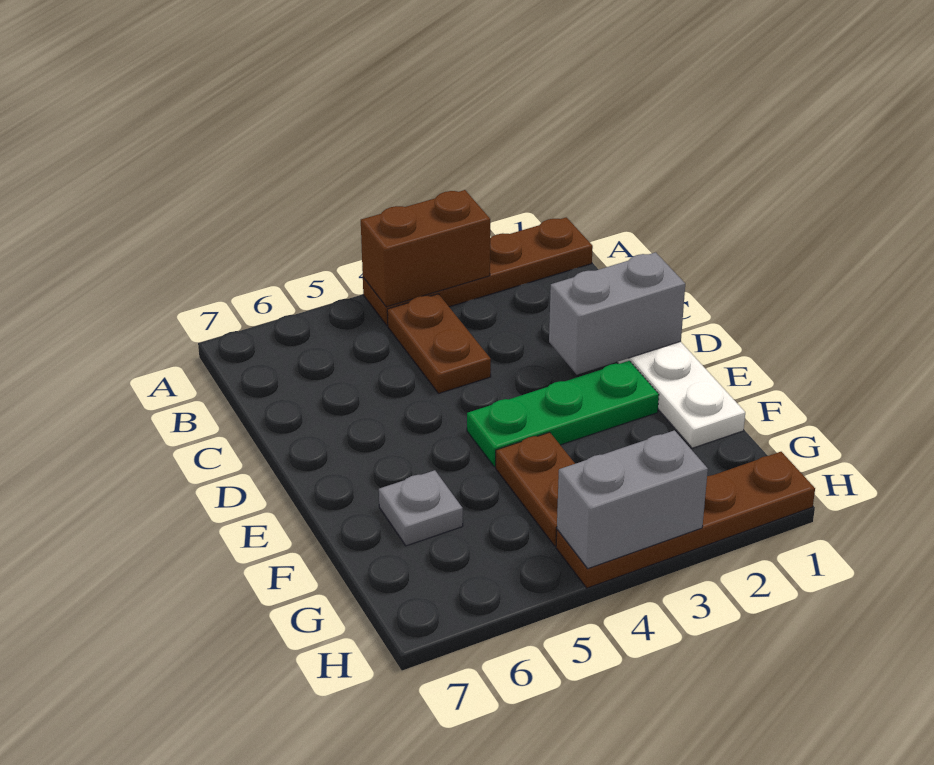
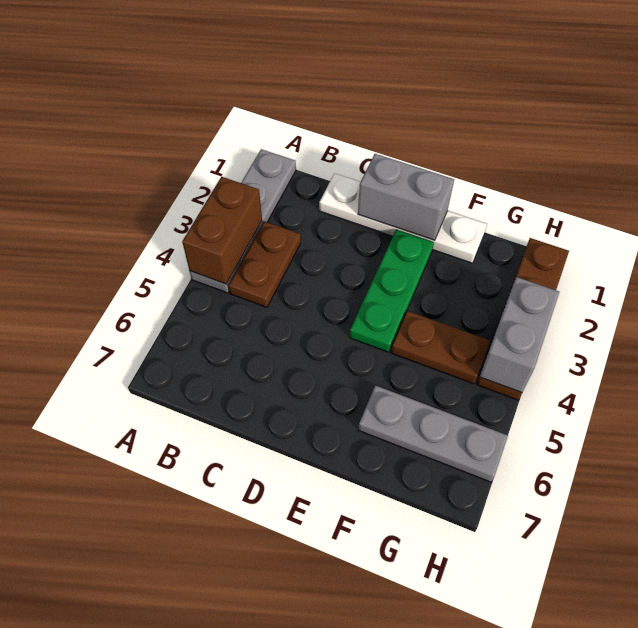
brown plate A1:A4 level 1 -> grey plate A1:A4 level 1
brown plate B4:C4 level 1 -> brown plate B3:B4 level 1
grey brick D1:D2 level 2 -> grey brick D1:E1 level 2
grey plate F6 level 1 -> grey plate F6:H6 level 1

